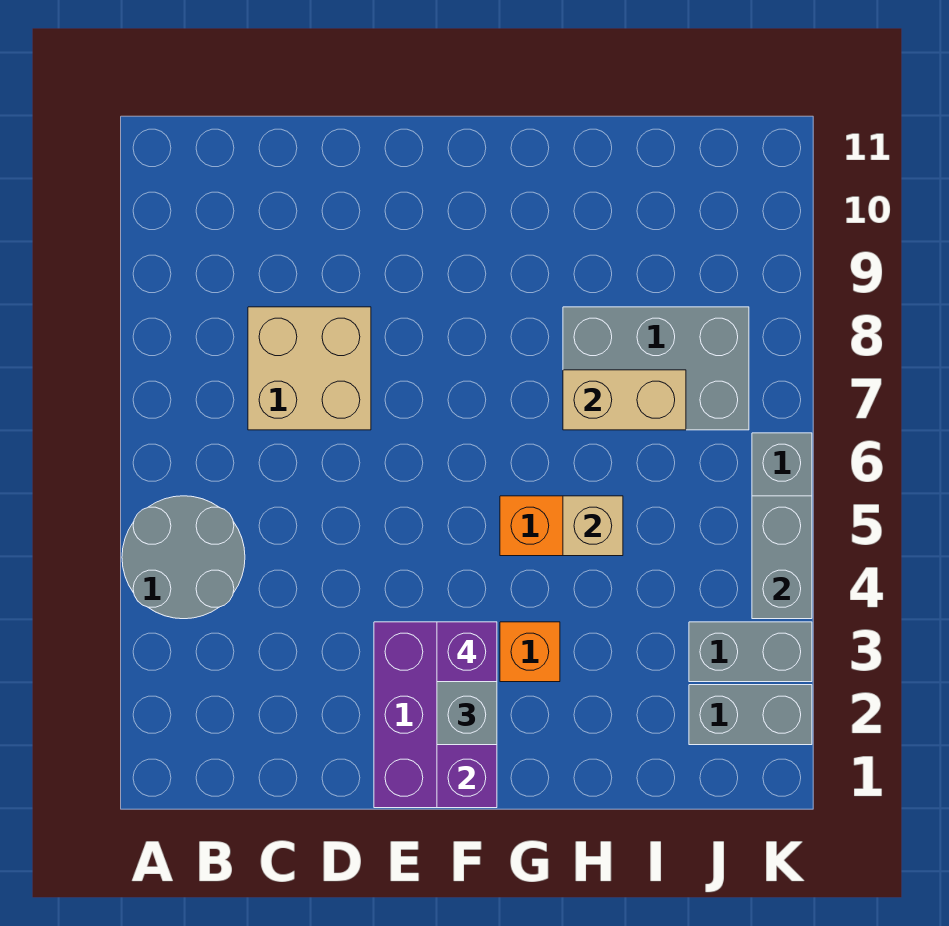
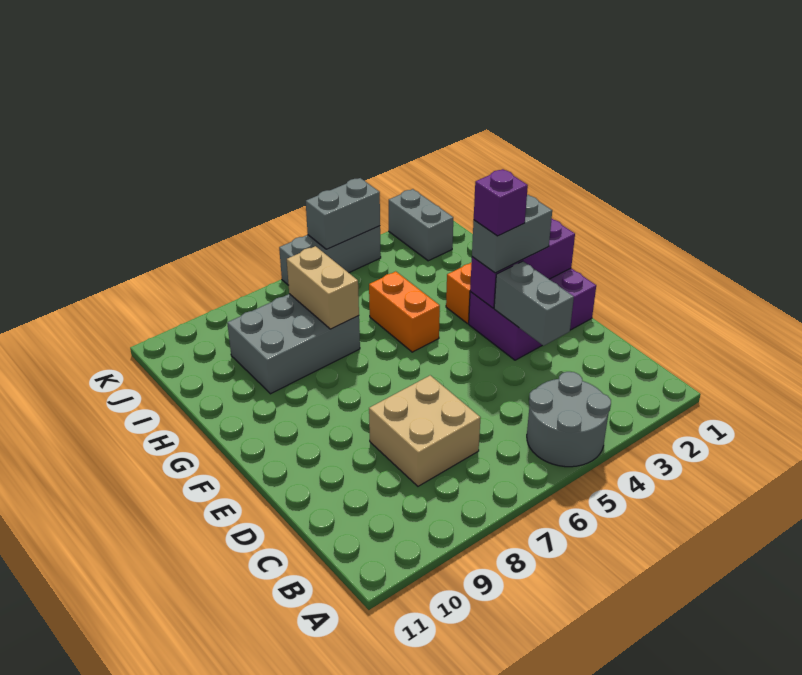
tan brick H5 level 2 -> none
grey brick H7:J8 level 1 -> grey brick H7:I9 level 1
grey brick J3:K3 level 1 -> grey brick D3:E3 level 2

